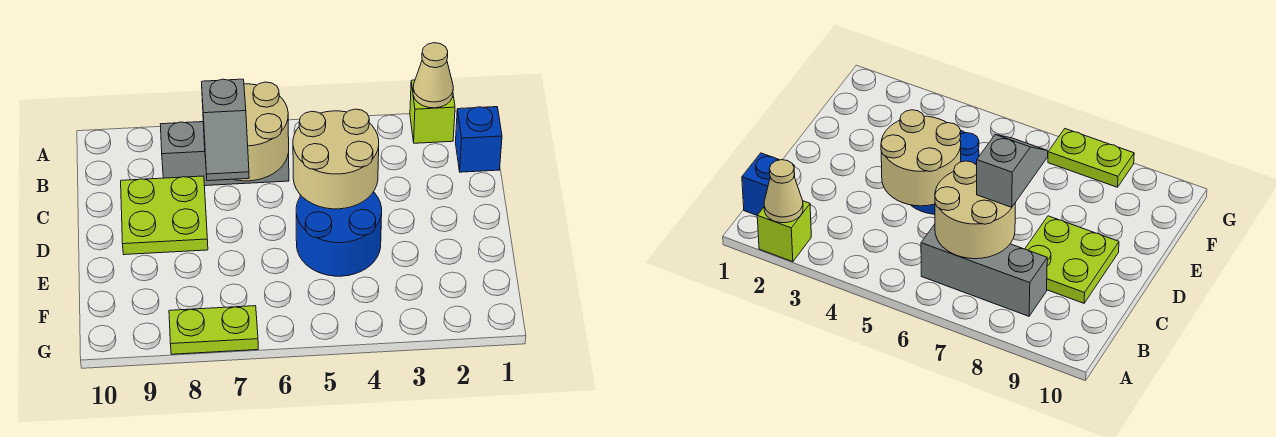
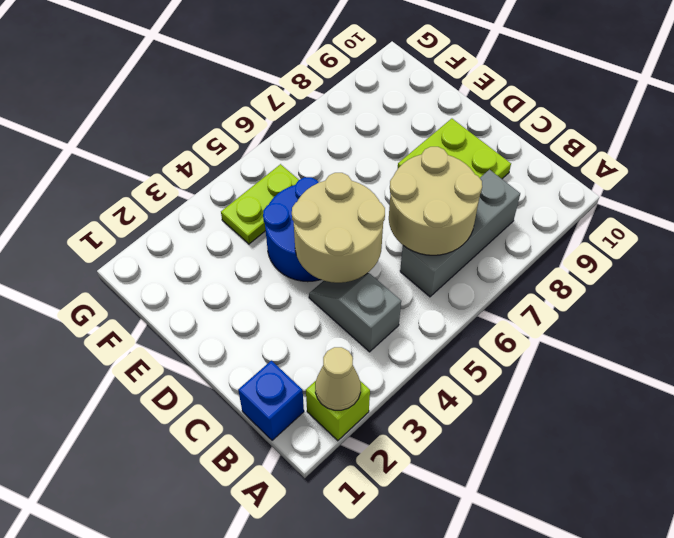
grey slope C7:D7 level 3 top C -> grey slope B4:C4 level 1 top B
lime plate G7:G8 level 1 -> lime plate F4:F5 level 1

